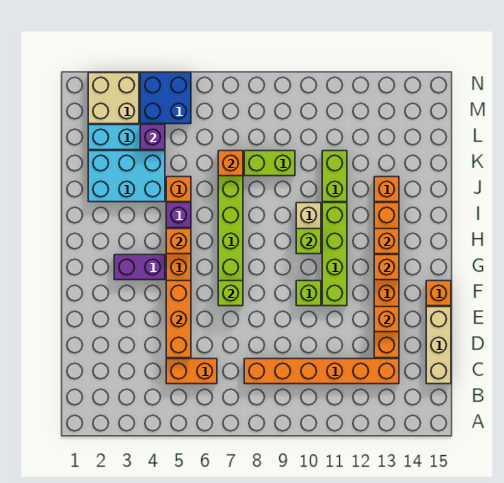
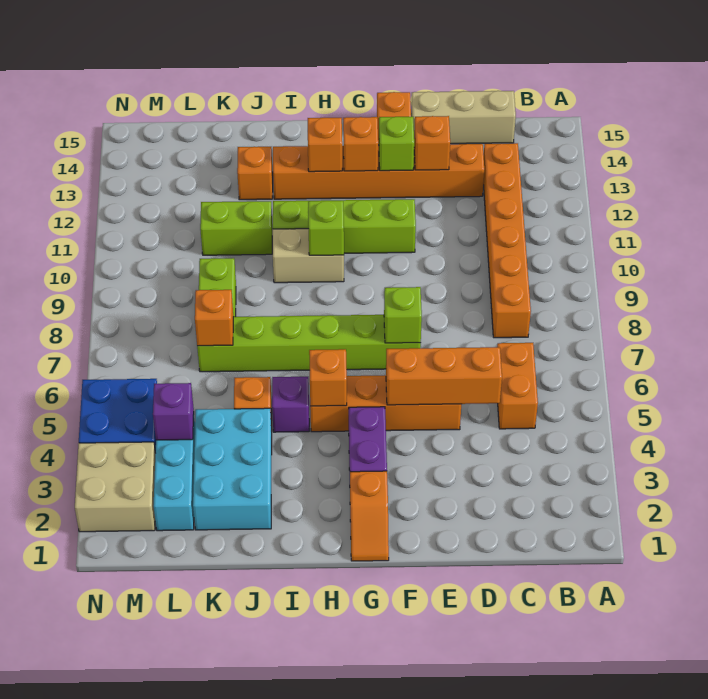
lime brick F10 level 1 -> lime brick F13 level 2
none -> orange slope G1:G2 level 1 top 2

